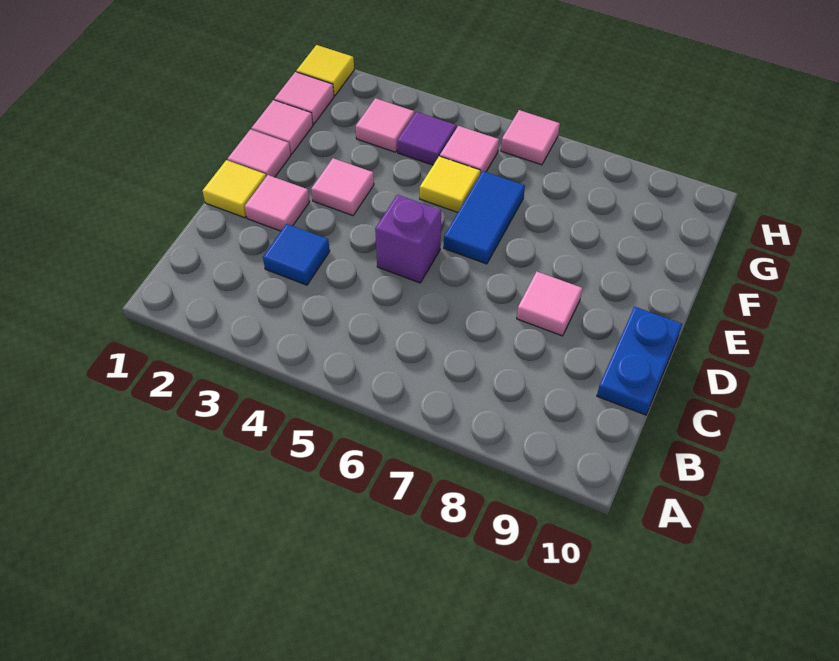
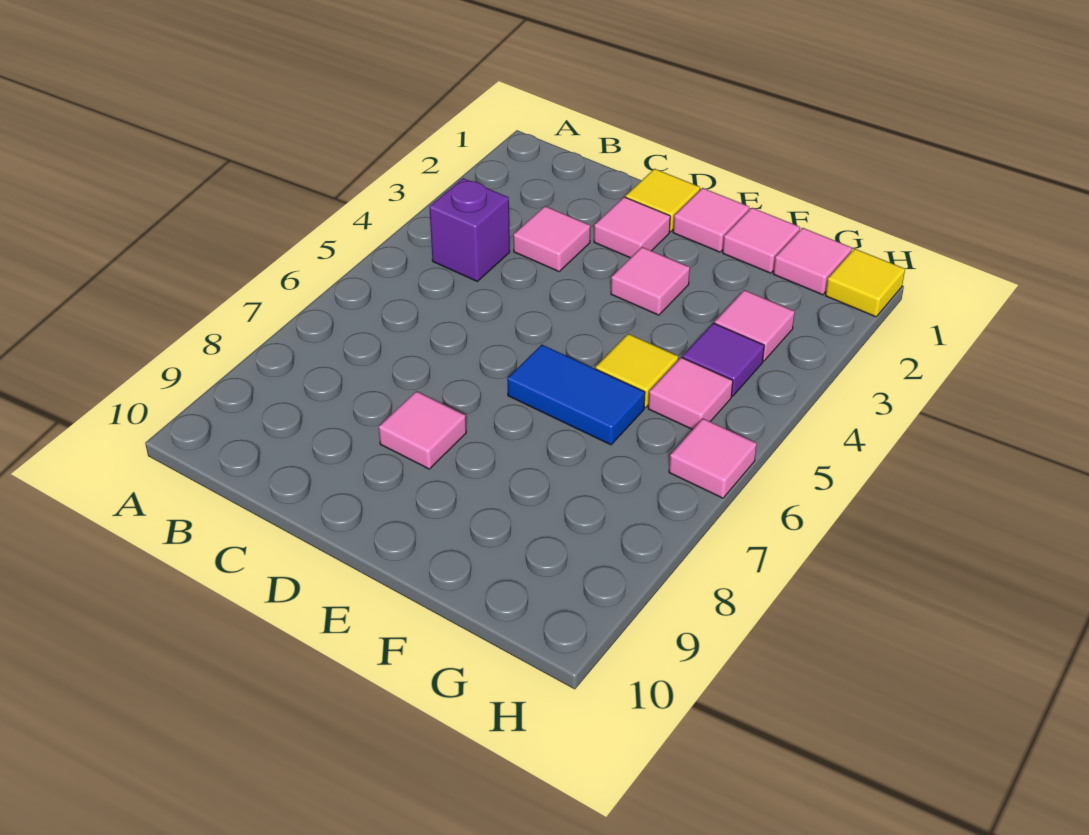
blue tile C3 level 1 -> pink tile C3 level 1
blue plate C10:D10 level 1 -> none
purple brick D5 level 1 -> purple brick B4 level 1

